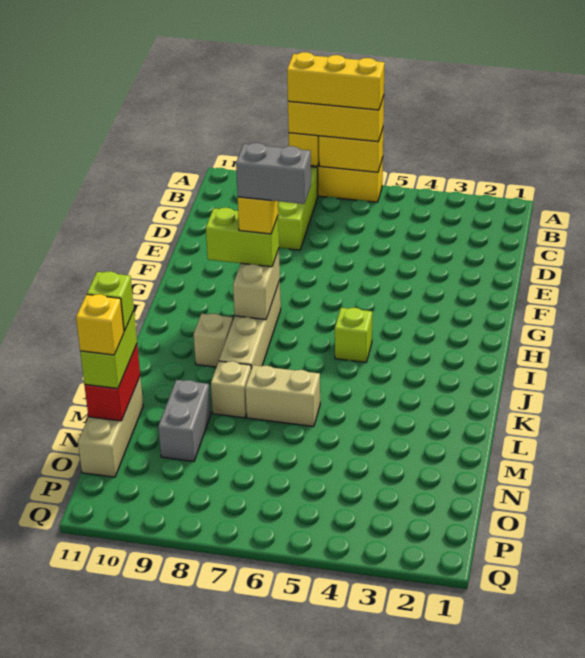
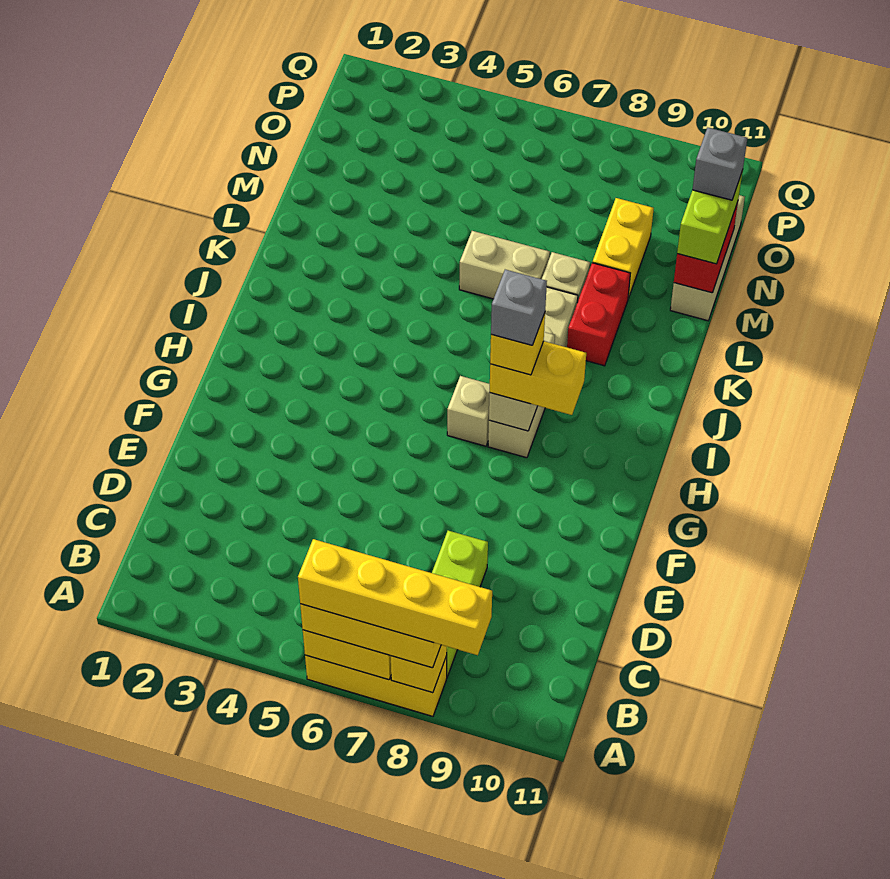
yellow brick A6:A8 level 4 -> yellow brick A6:A9 level 4
grey brick H7:H8 level 5 -> grey brick H8 level 5
lime brick H8:H9 level 3 -> yellow brick H8:H9 level 3
lime brick I5 level 1 -> none
tan brick J9 level 1 -> tan brick H7 level 1
none -> red brick K9:L9 level 1
grey brick M9:N9 level 1 -> yellow brick M9:N9 level 1
lime brick M11 level 4 -> none
yellow brick N11 level 4 -> grey brick N11 level 4

